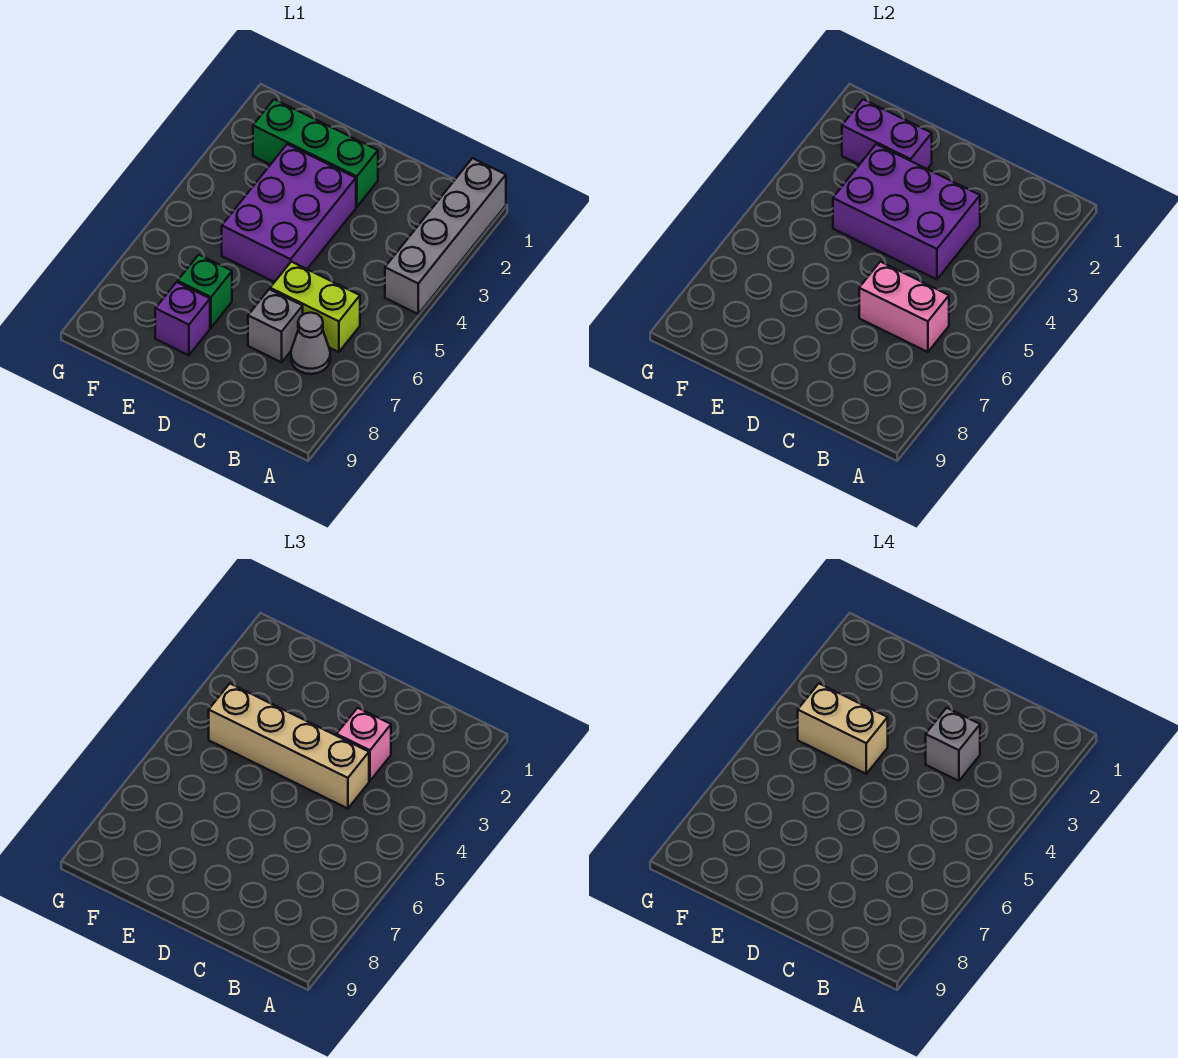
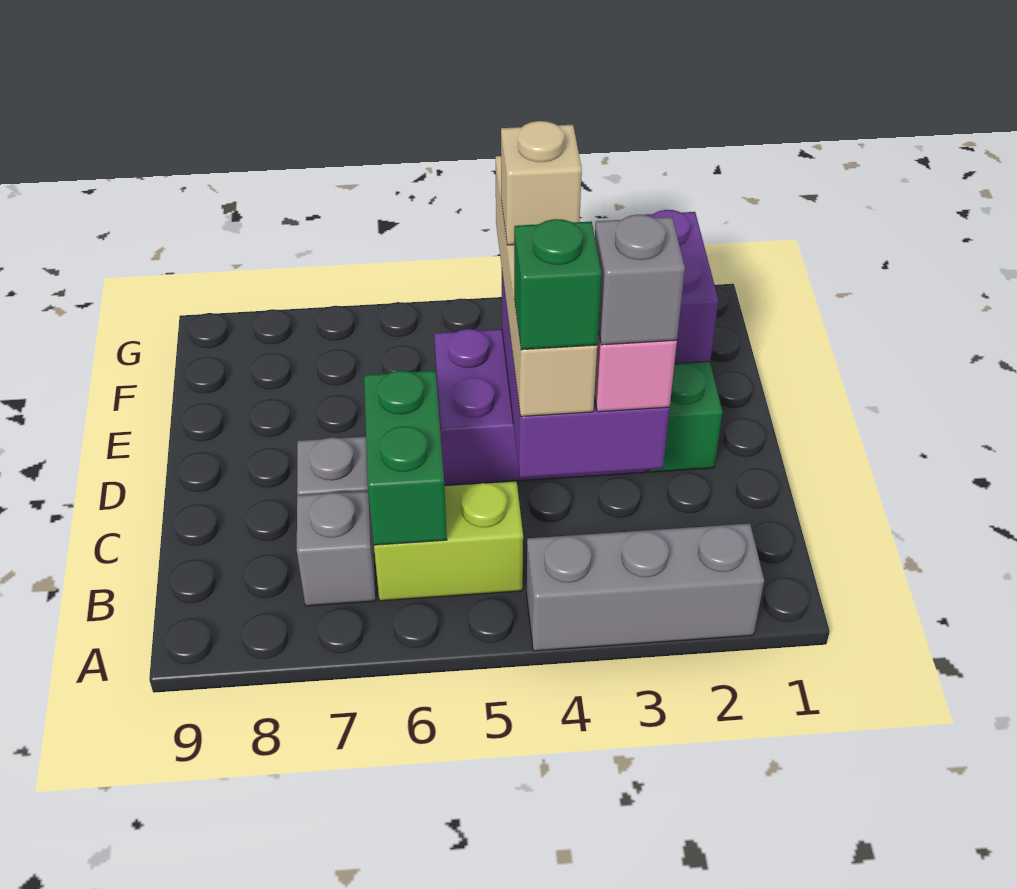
grey brick A1:A4 level 1 -> grey brick A2:A4 level 1
lime brick B6:C6 level 1 -> lime brick B5:B6 level 1
pink brick B6:C6 level 2 -> green brick B6:C6 level 2
grey cone B7 level 1 -> grey brick B7 level 1
tan brick E4:F4 level 4 -> tan brick E4 level 4
green brick E7 level 1 -> green brick C4 level 4
purple brick E8 level 1 -> none

